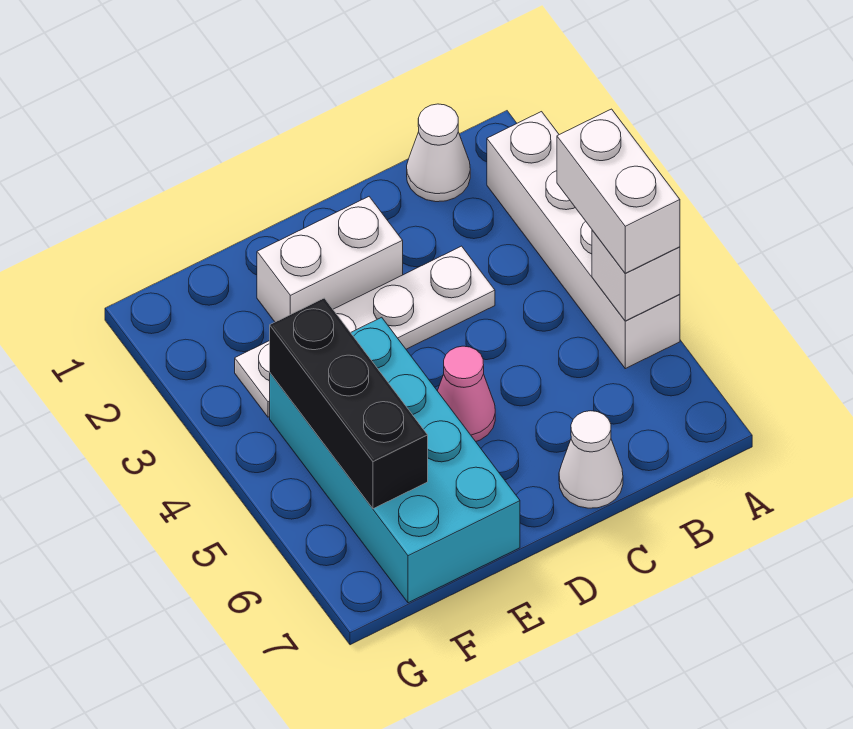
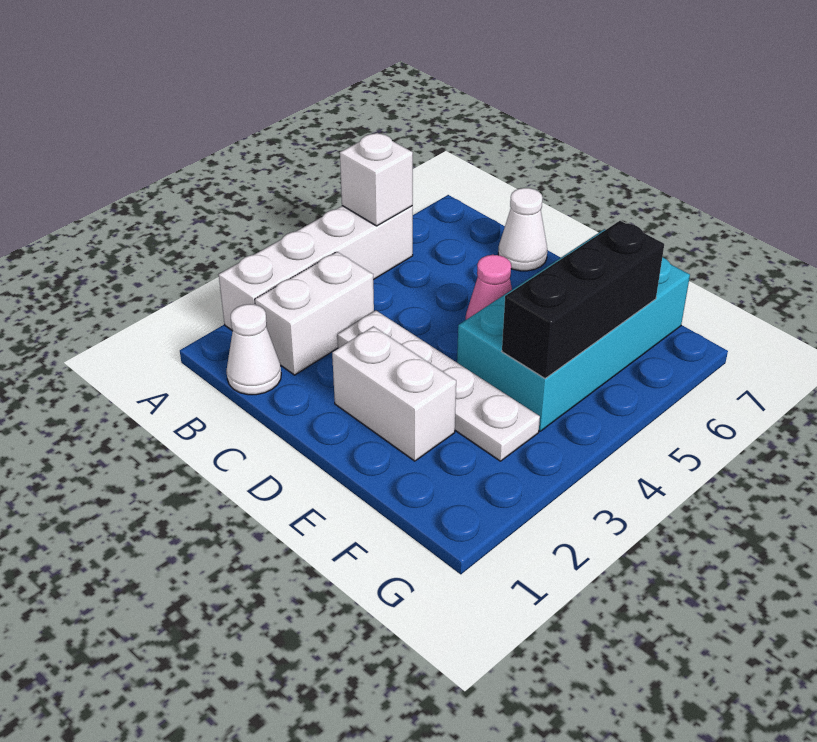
white brick A4:A5 level 3 -> white brick B2:B3 level 1

